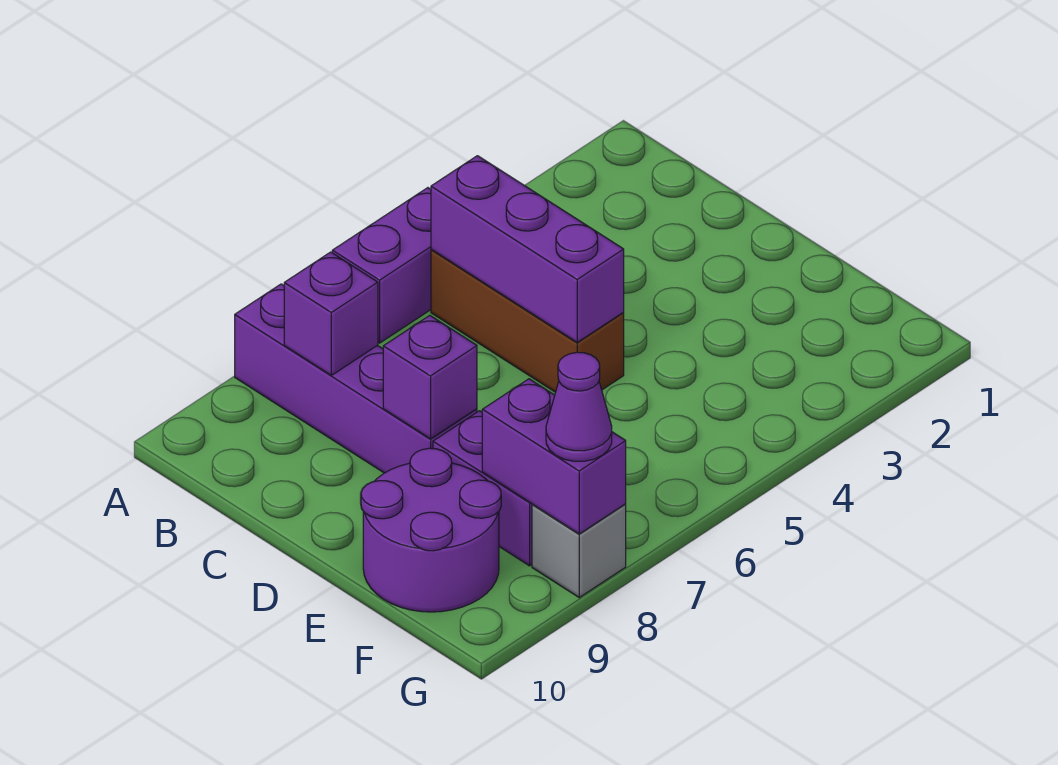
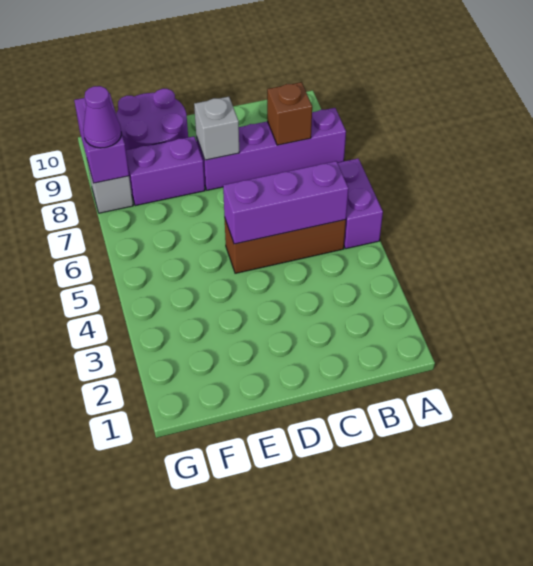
purple brick B8 level 2 -> brown brick B8 level 2
purple brick D8 level 2 -> grey brick D8 level 2
purple brick F8:G8 level 2 -> purple brick G8:G9 level 2

